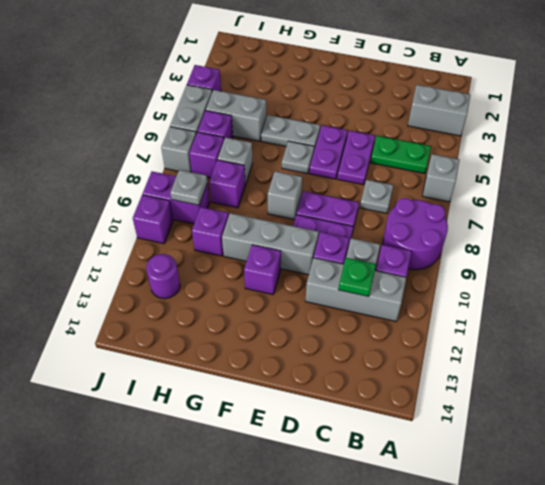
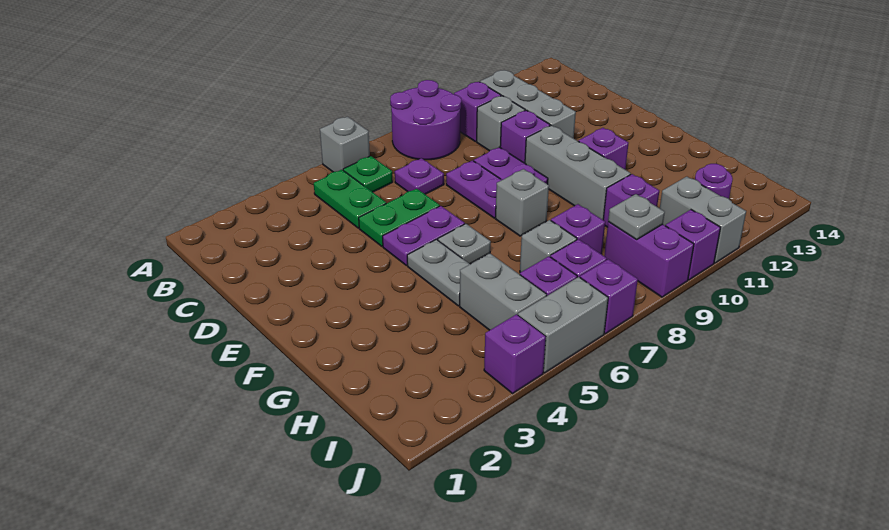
grey brick A3:B3 level 1 -> grey brick I11:J11 level 1
grey plate C7 level 1 -> purple plate C7 level 1
green plate C11 level 2 -> green plate B6 level 1
purple plate D5:D6 level 1 -> green plate D5:D6 level 1
grey brick J7 level 1 -> purple brick J7 level 1

